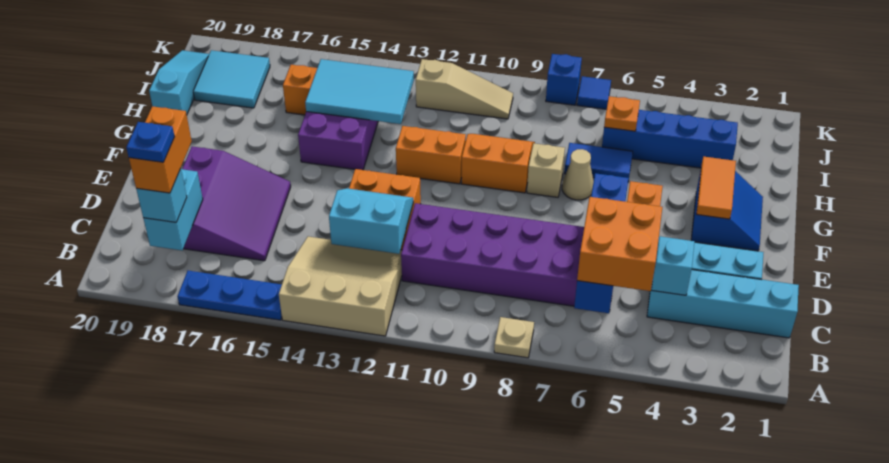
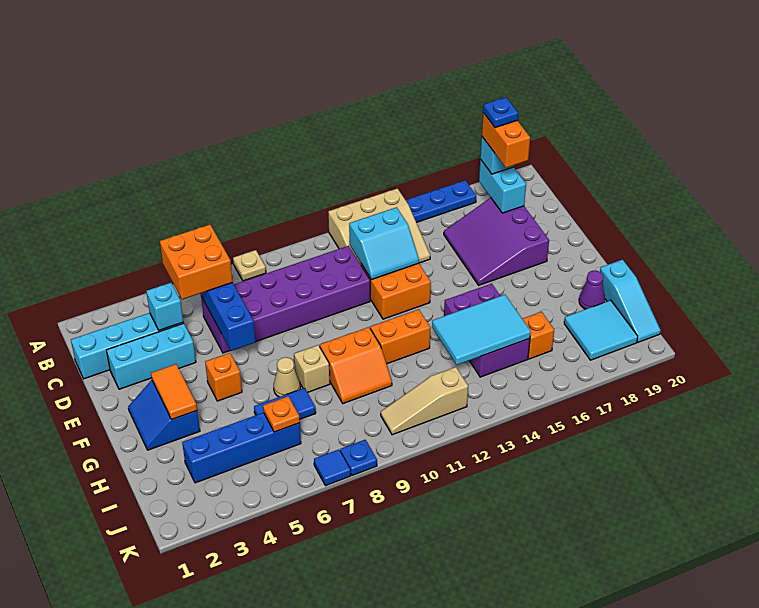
none -> purple cone H19 level 1
blue brick K8 level 1 -> blue plate K8 level 1

